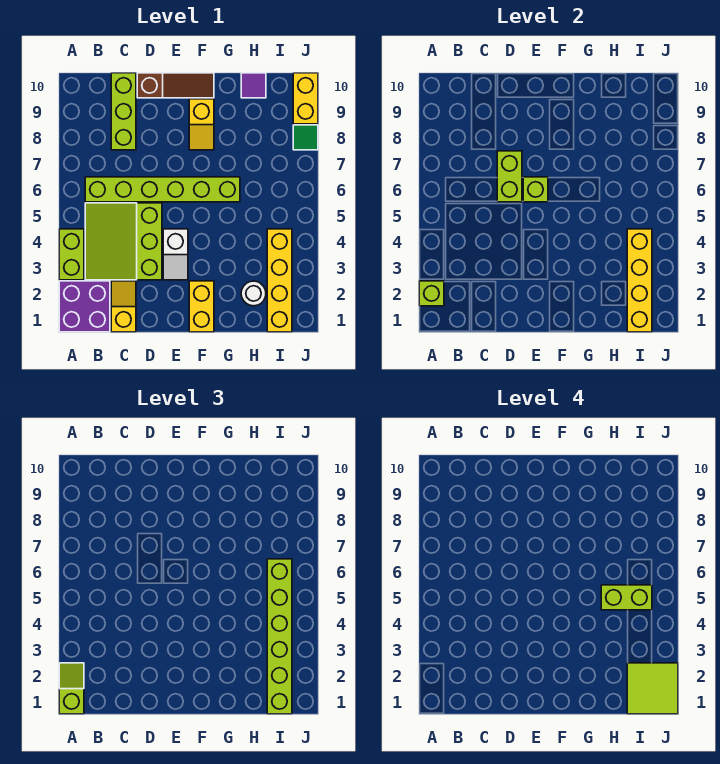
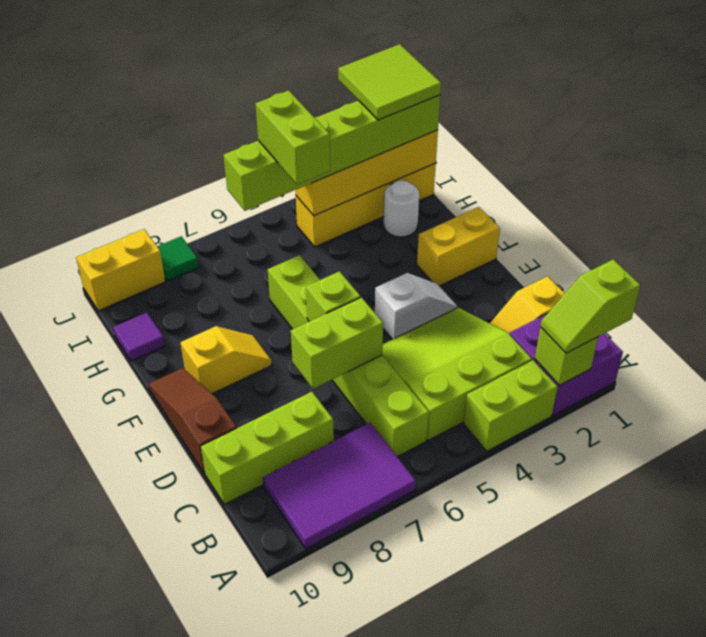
none -> purple tile A7:B9 level 1
lime slope B3:D5 level 1 top D -> lime slope B3:D5 level 1 top B

